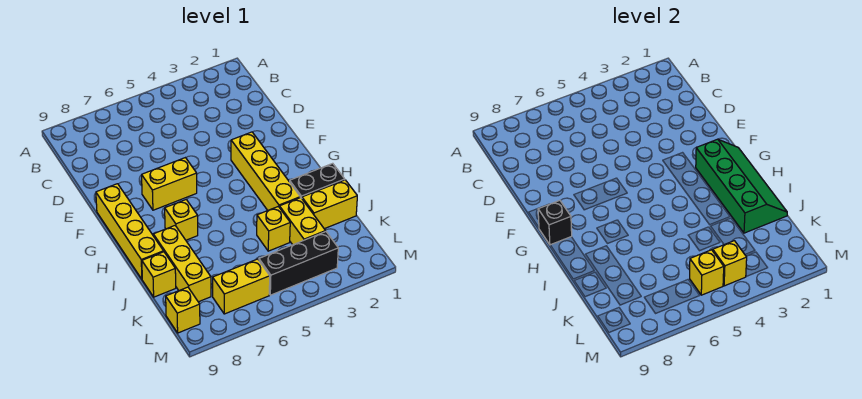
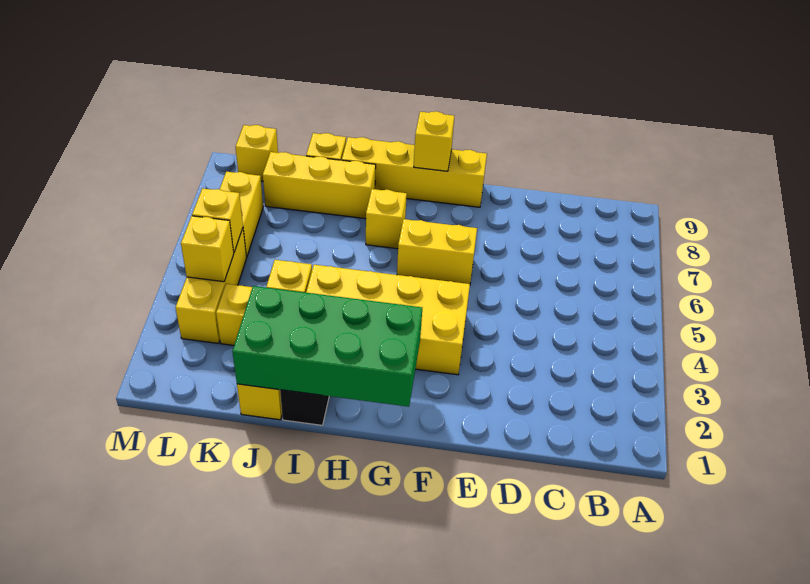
yellow brick F3:I3 level 1 -> yellow brick F3:I4 level 1
yellow brick F6:F7 level 1 -> yellow brick F6:G6 level 1
green slope G1:J2 level 2 top 2 -> green brick G1:J2 level 2
black brick G9 level 2 -> yellow brick G9 level 2
black brick L3:L5 level 1 -> yellow brick L3:L5 level 1

